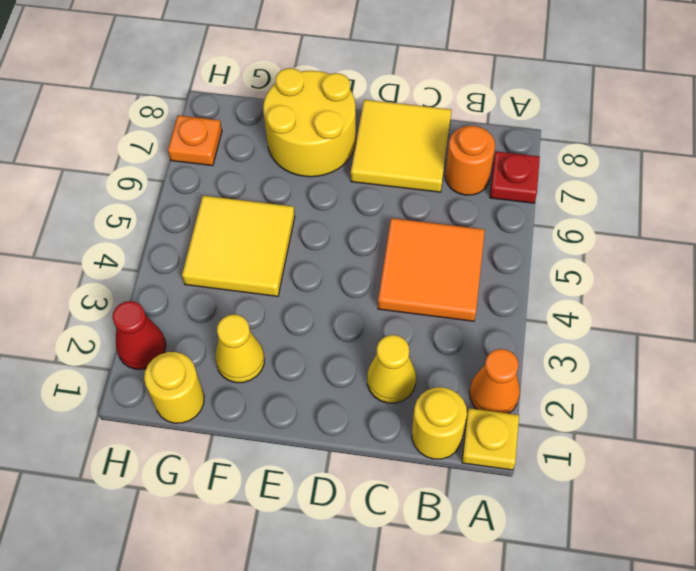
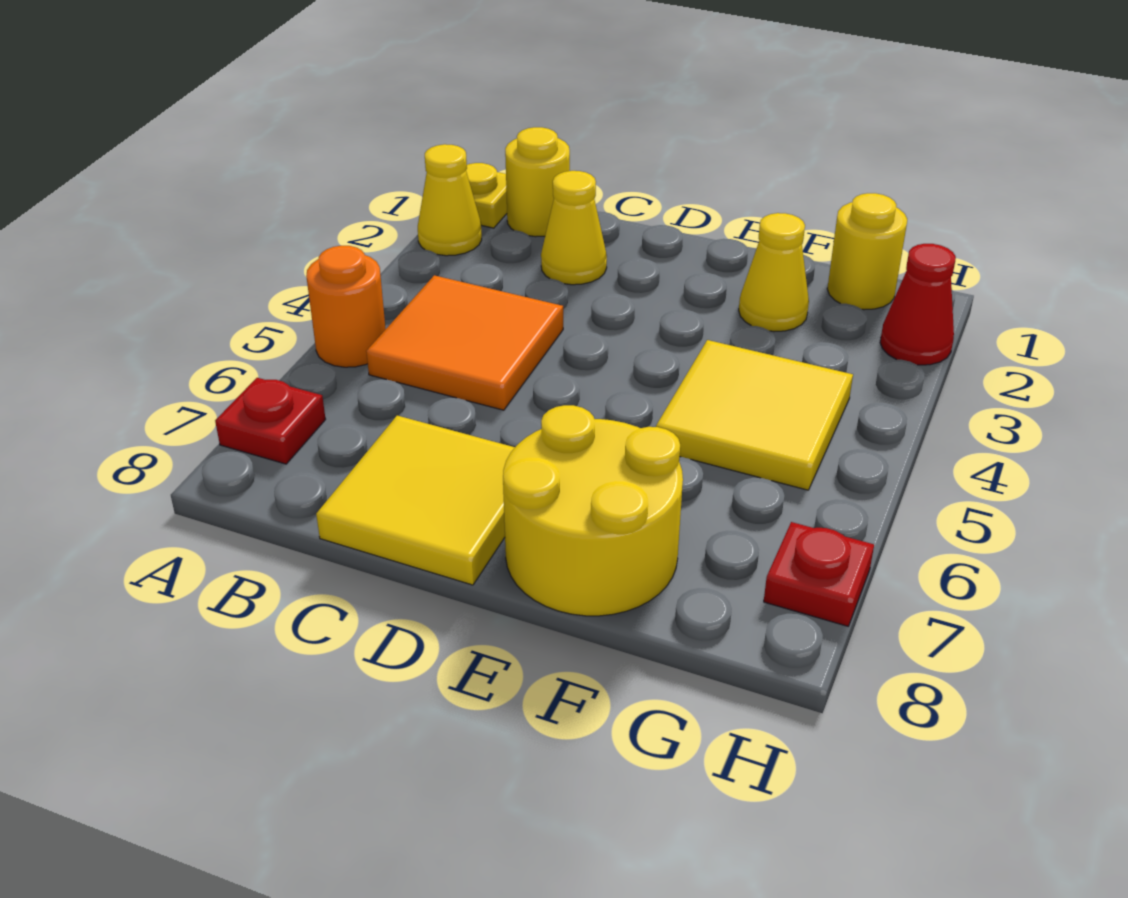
orange cone A2 level 1 -> yellow cone A2 level 1
orange round brick B7 level 1 -> orange round brick A5 level 1
orange plate H7 level 1 -> red plate H7 level 1

